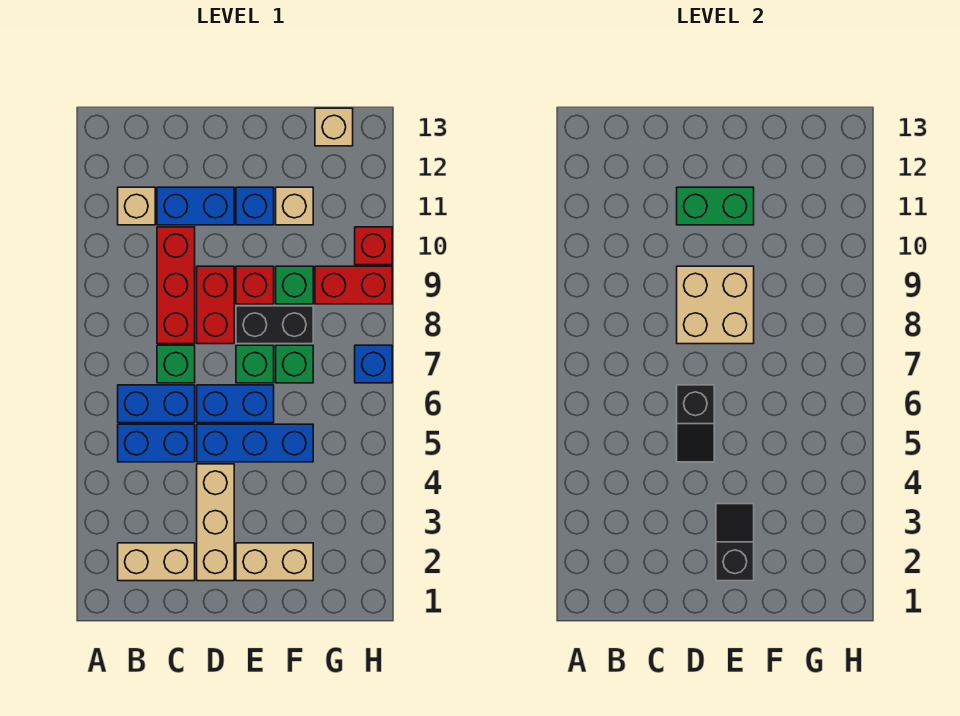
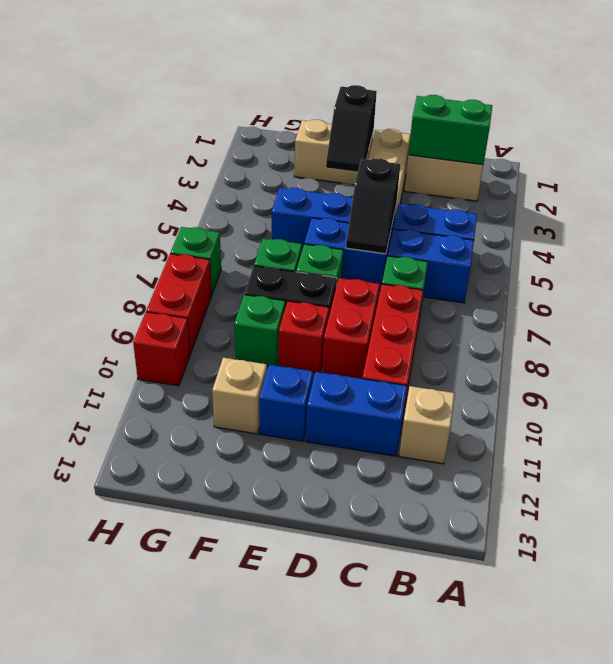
black slope D5:D6 level 2 top 6 -> black slope D5:D6 level 2 top 5
tan brick D8:E9 level 2 -> none
green brick D11:E11 level 2 -> green brick B2:C2 level 2
red brick G9:H9 level 1 -> red brick H8:H9 level 1
tan brick G13 level 1 -> none
blue brick H7 level 1 -> green brick H7 level 1

